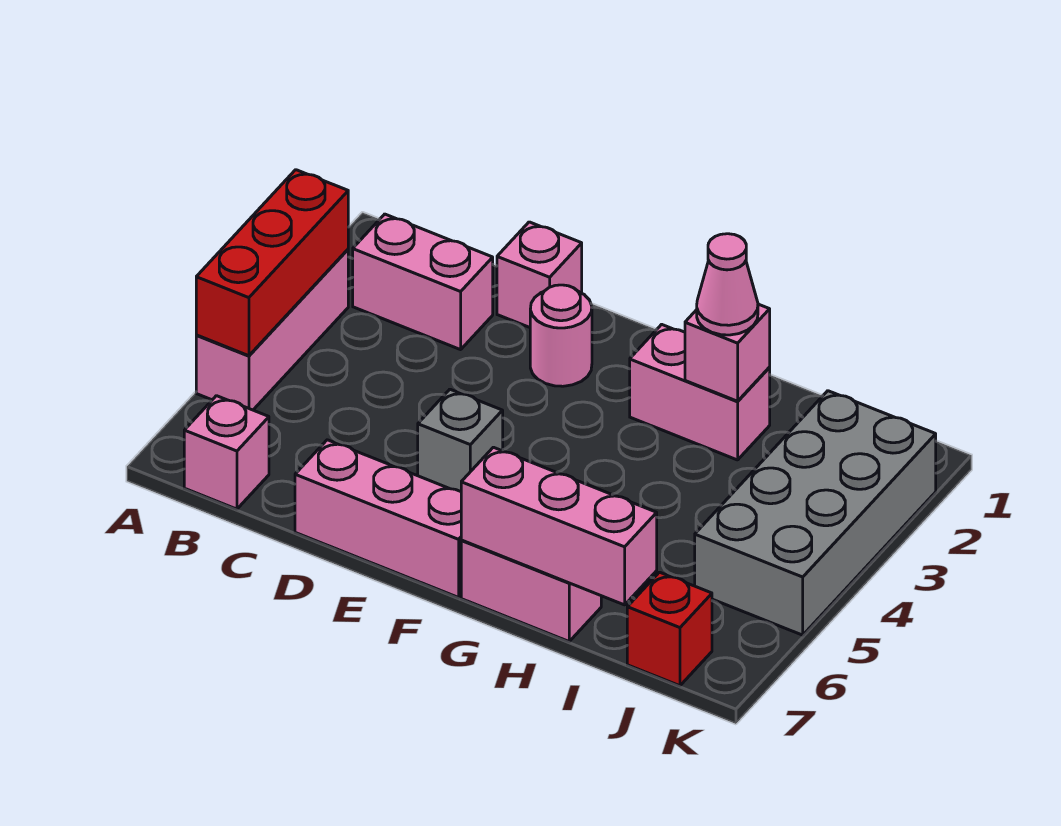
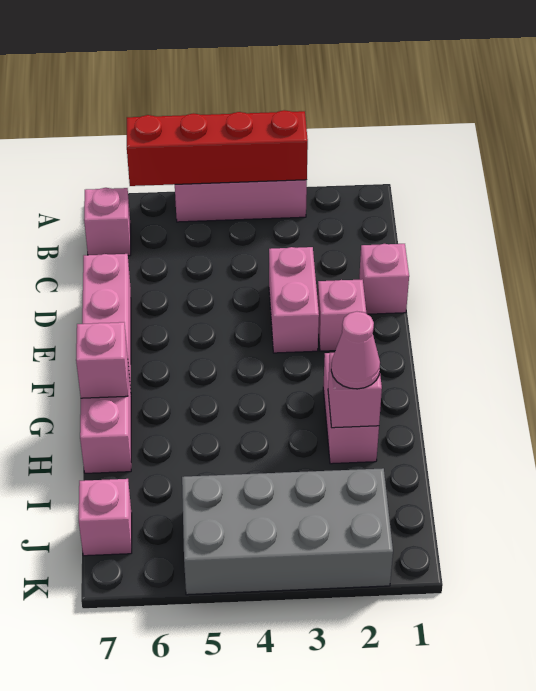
red brick A3:A5 level 2 -> red brick A3:A6 level 2
pink brick B2:C2 level 1 -> pink brick D3:E3 level 1
pink round brick E2 level 1 -> pink brick E2 level 1
grey brick E5 level 1 -> none
pink brick G7:I7 level 2 -> pink brick G7 level 2
red brick J7 level 1 -> pink brick J7 level 1

